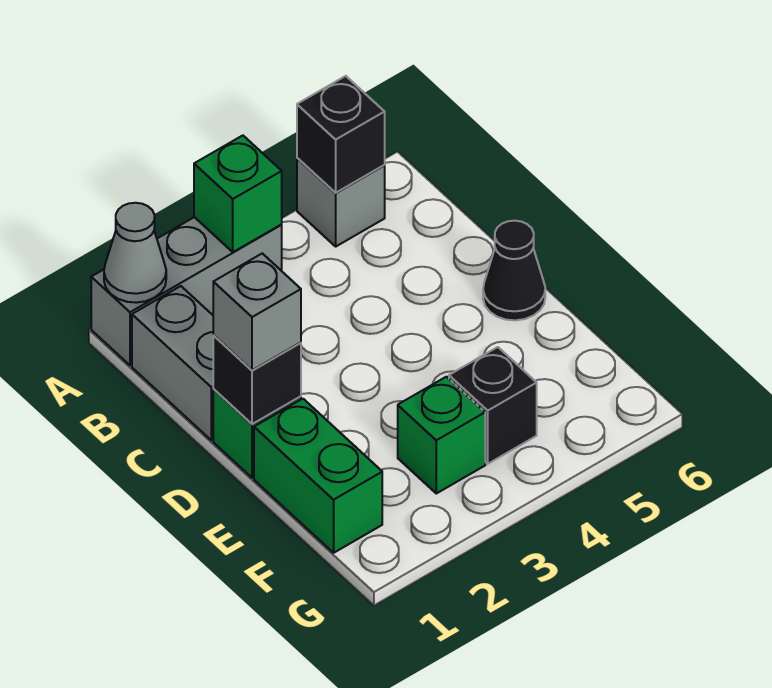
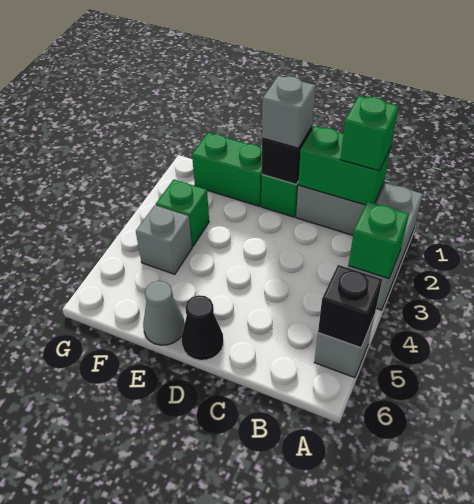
grey cone A1 level 2 -> grey cone E6 level 1
none -> green brick B1:C1 level 2
none -> green brick B1 level 3
black brick F4 level 1 -> grey brick F4 level 1

